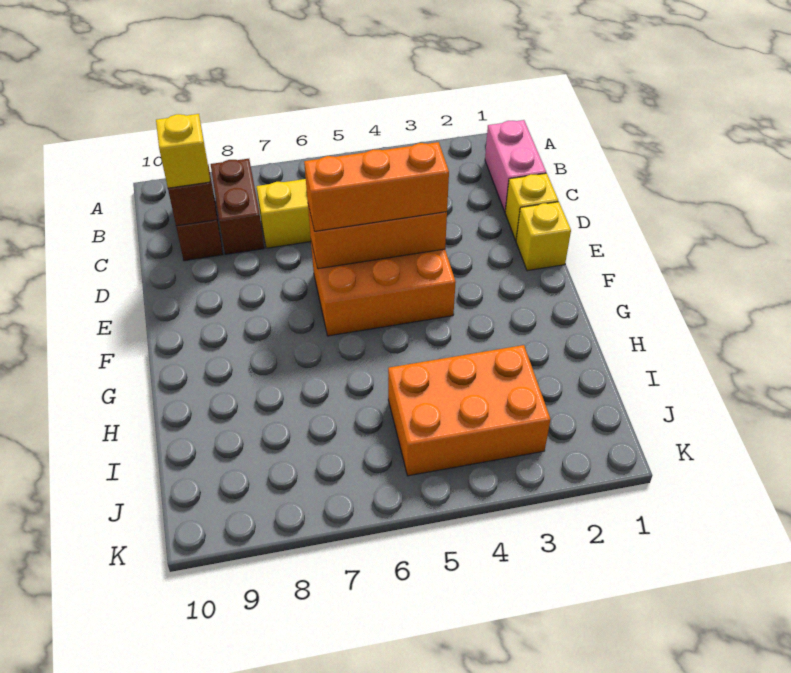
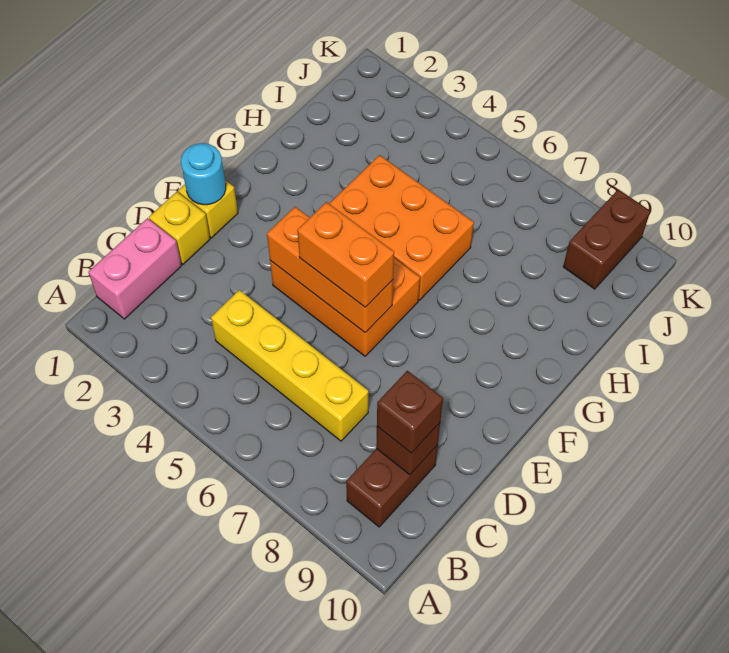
brown brick B8:C8 level 1 -> brown brick J9:K9 level 1
yellow brick C9 level 3 -> brown brick C9 level 3
none -> cyan round brick E1 level 2
orange brick E4:E6 level 3 -> orange brick E5:E6 level 3
orange brick I3:J5 level 1 -> orange brick G4:H6 level 1

